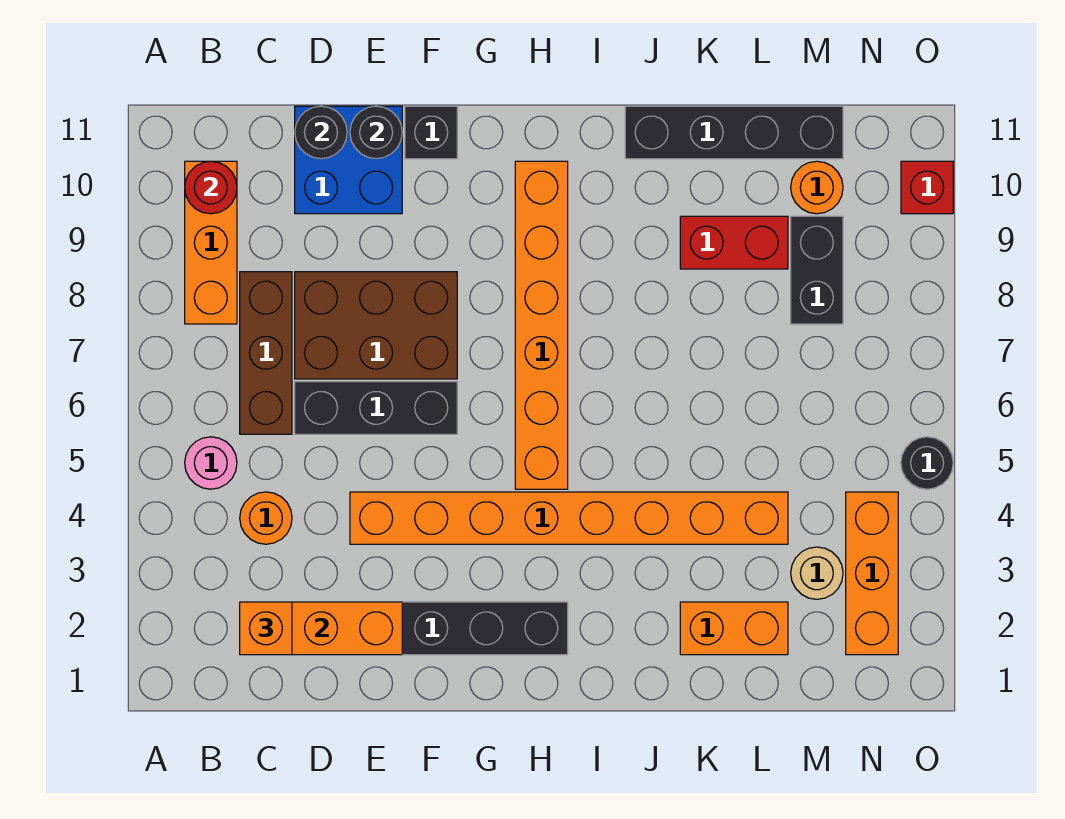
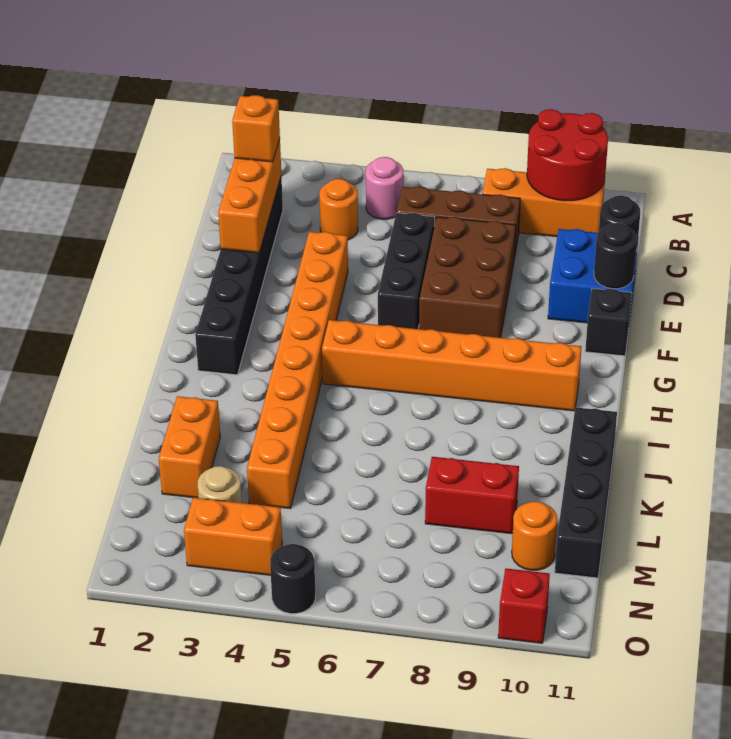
red round brick B10 level 2 -> red round brick A9:B10 level 2
red brick K9:L9 level 1 -> red brick L8:L9 level 1
black brick M8:M9 level 1 -> none
orange brick N2:N4 level 1 -> orange brick N3:N4 level 1

